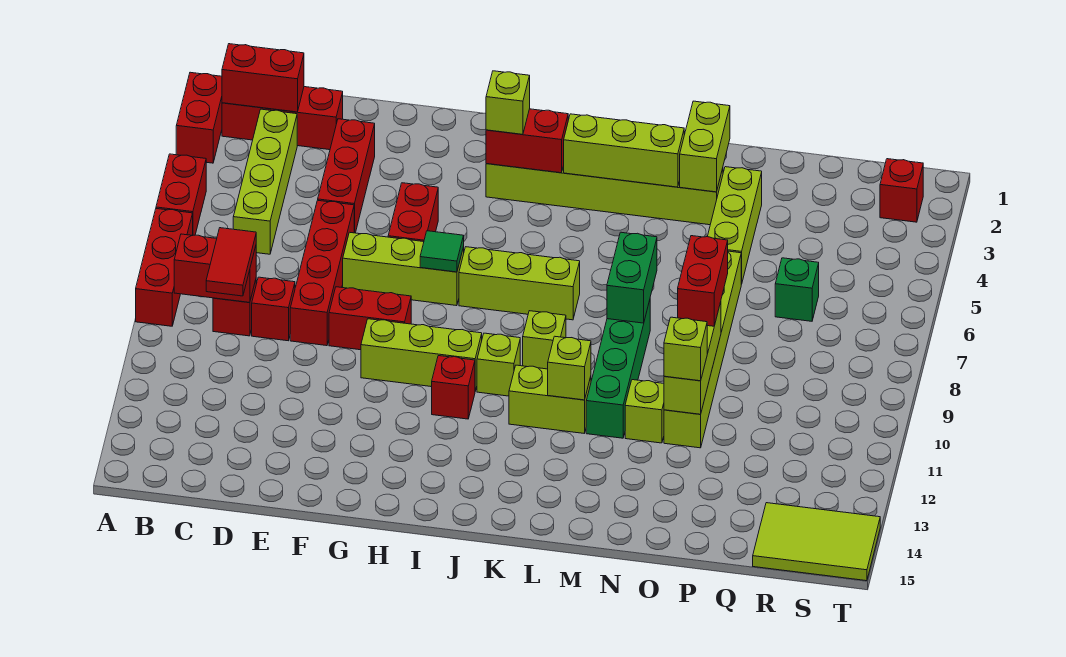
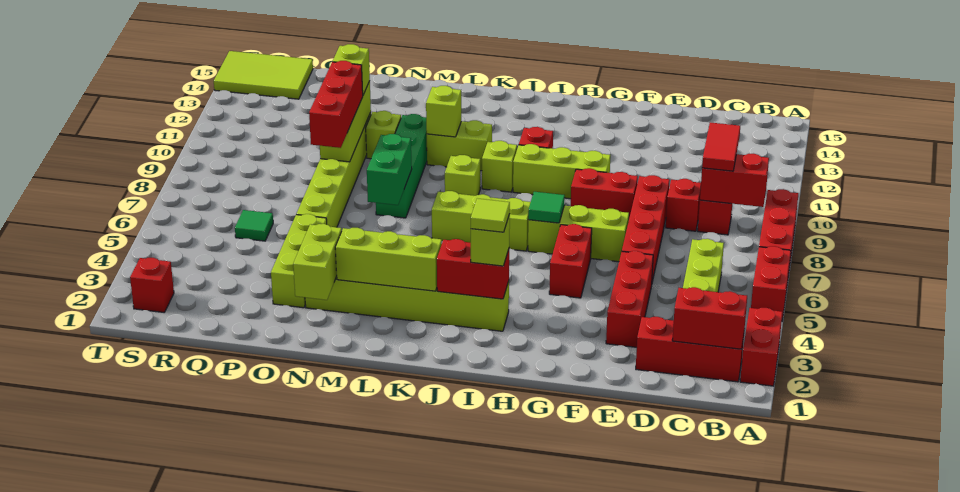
none -> lime tile I3 level 4
red brick O8:O9 level 3 -> red brick O8:O10 level 3
green brick Q6 level 1 -> green tile Q6 level 1

